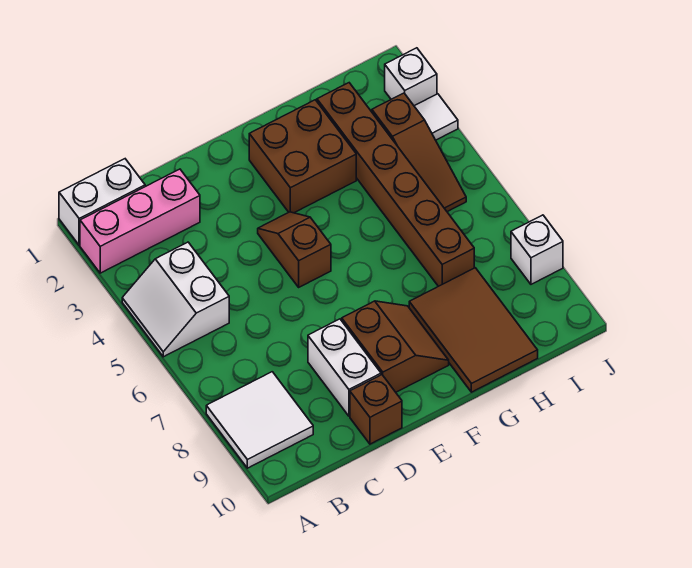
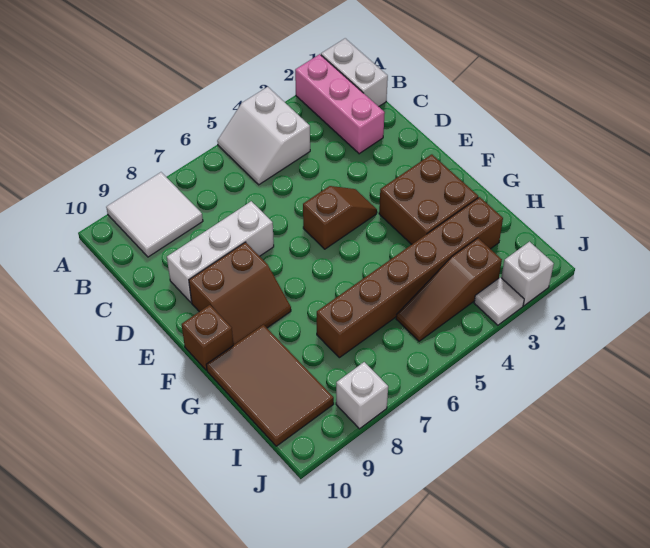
white slope A4:B5 level 1 top B -> white slope A4:B5 level 1 top 4
white brick D8:D9 level 1 -> white brick D7:D9 level 1
brown brick D10 level 1 -> brown brick F10 level 1
brown tile G8:H10 level 1 -> brown tile G9:I10 level 1

